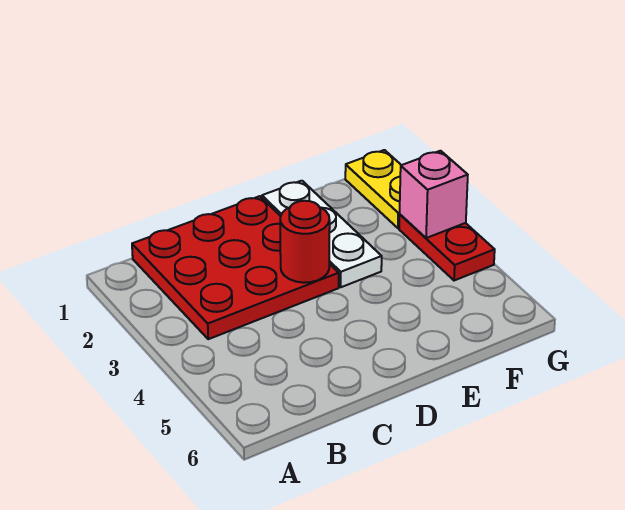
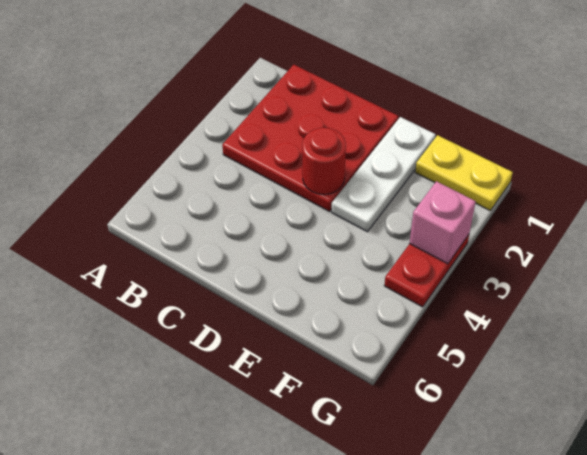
yellow plate G1:G2 level 1 -> yellow plate F1:G1 level 1

